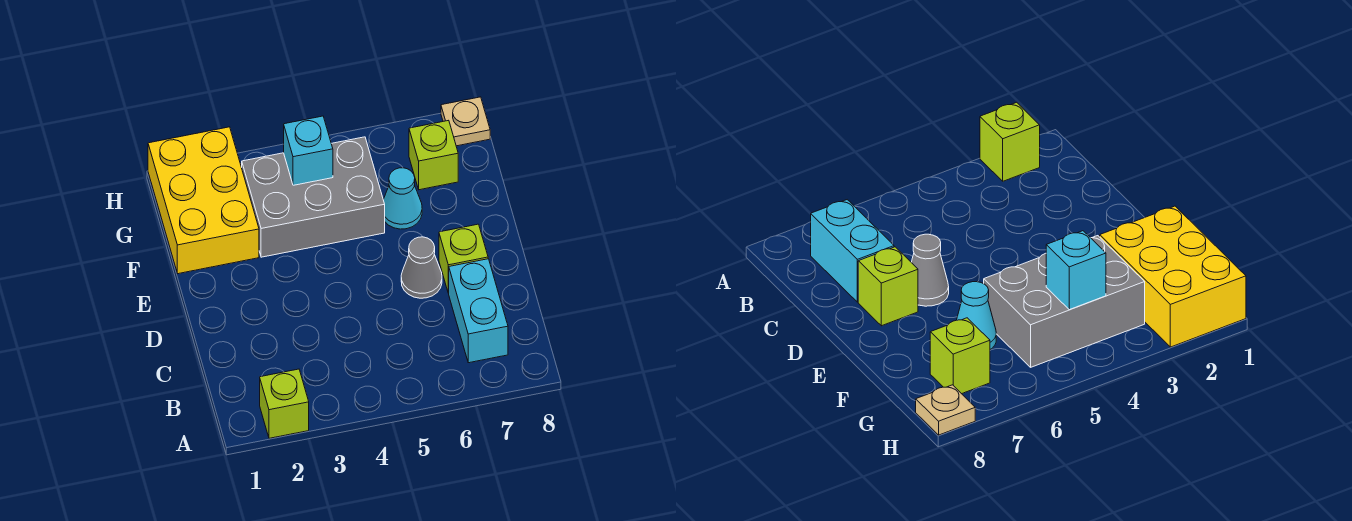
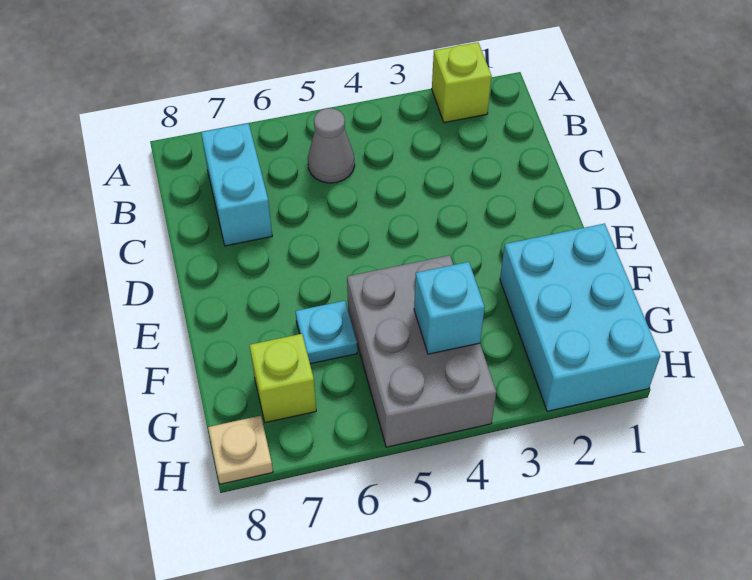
grey cone D6 level 1 -> grey cone B5 level 1
lime brick D7 level 1 -> none
yellow brick F1:H2 level 1 -> cyan brick F1:H2 level 1
grey brick F3:G5 level 1 -> grey brick F4:H5 level 1
cyan cone F6 level 1 -> cyan plate F6 level 1

